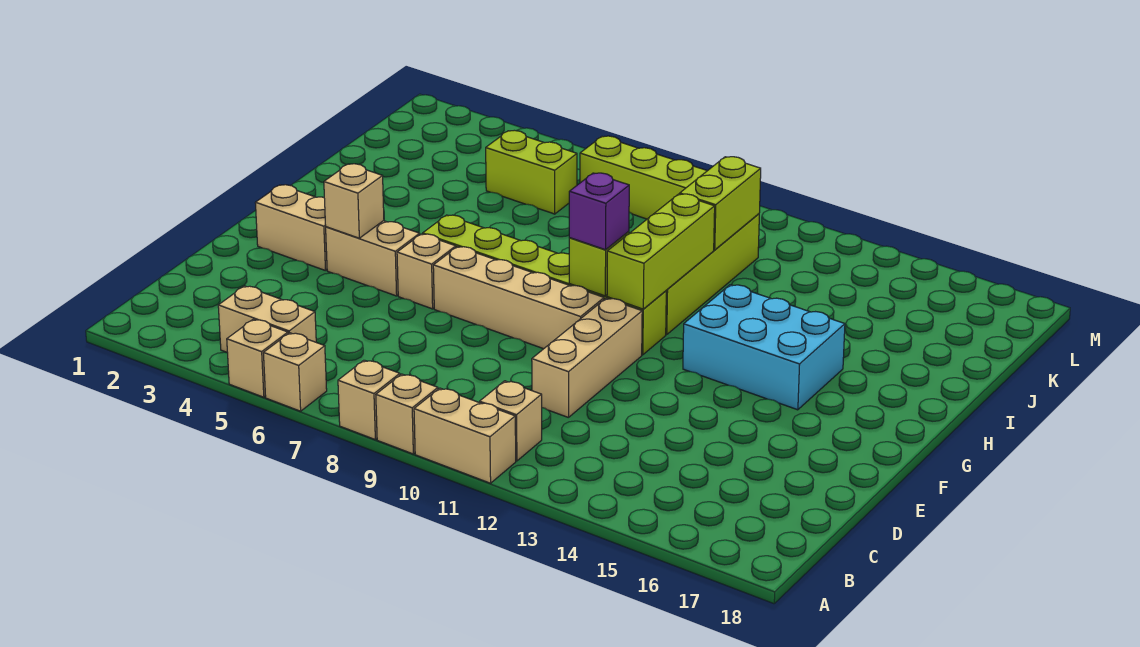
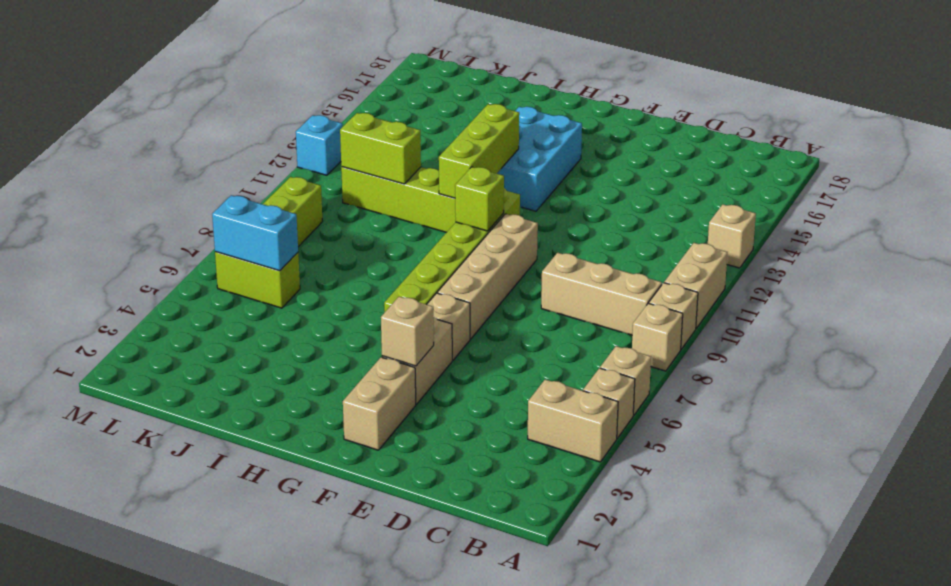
tan brick B4:B5 level 1 -> tan brick A4:B4 level 1
tan brick B11 level 1 -> tan brick A13 level 1
tan brick D11:F11 level 1 -> tan brick B9:D9 level 1
purple brick G10 level 3 -> none
lime brick G11:I11 level 2 -> lime brick H11:H13 level 2
lime brick K5:K6 level 1 -> lime brick K6:L6 level 1
none -> cyan brick K6:L6 level 2
none -> cyan brick M12 level 1

